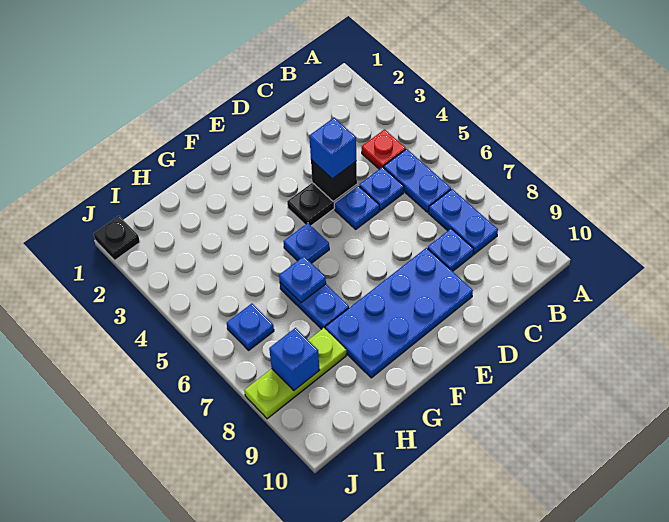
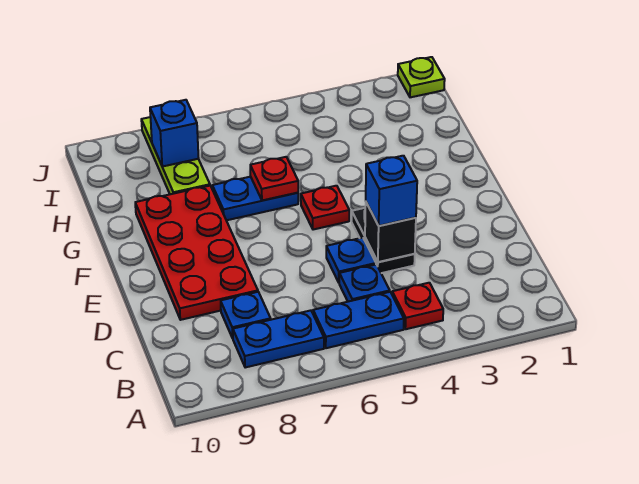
blue plate D8:G9 level 1 -> red plate D8:G9 level 1
blue plate F5 level 1 -> red plate F5 level 1
blue plate G6 level 2 -> red plate G6 level 2
blue plate I6 level 1 -> none
black plate J1 level 1 -> lime plate J1 level 1

